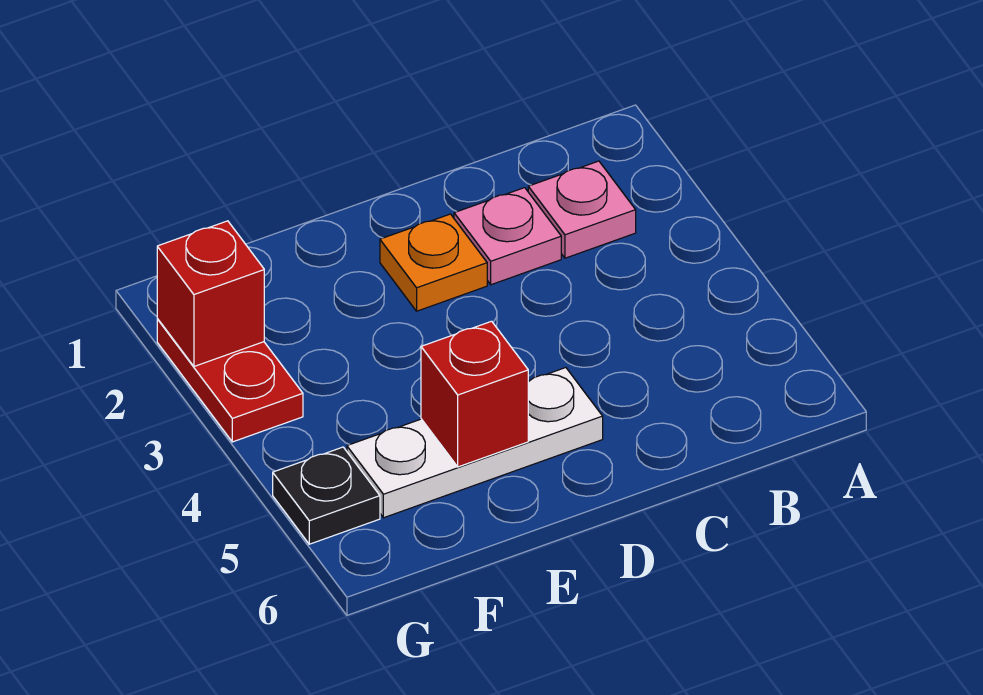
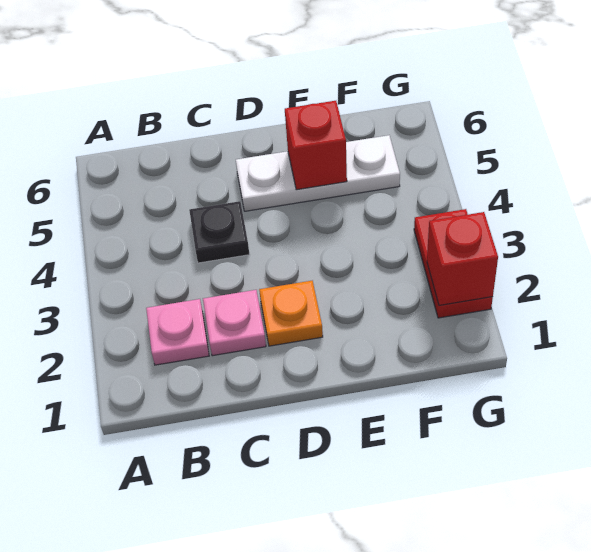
black plate G5 level 1 -> black plate C4 level 1

